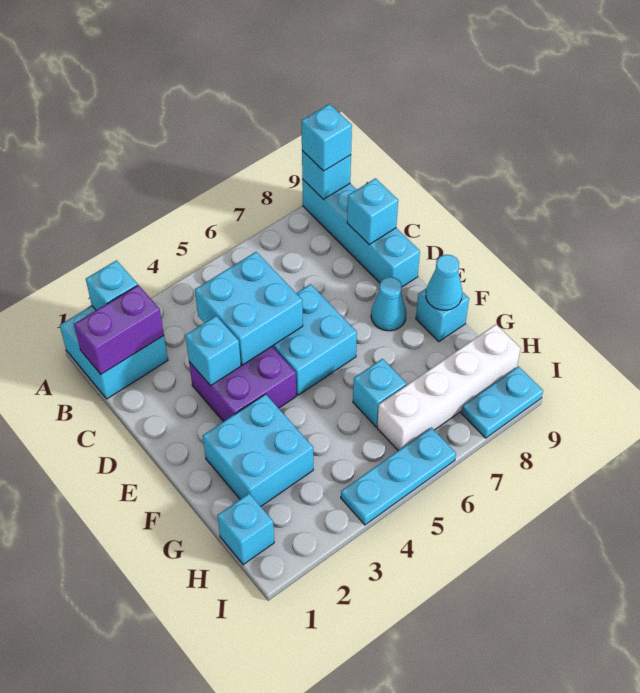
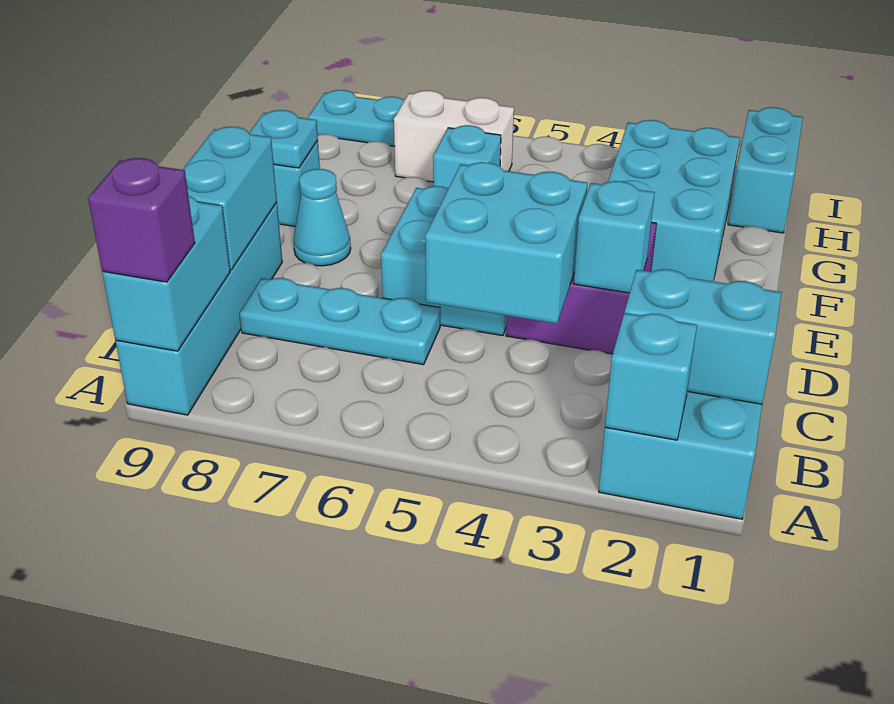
cyan brick A9 level 2 -> cyan brick A9:B9 level 2
cyan brick A9 level 3 -> purple brick A9 level 3
purple brick B1:B2 level 2 -> cyan brick B1:B2 level 2
cyan brick C9 level 2 -> cyan brick C9:D9 level 2
cyan brick F2:G3 level 1 -> cyan brick F2:H3 level 1
cyan cone F9 level 2 -> cyan plate F9 level 2
cyan brick H1 level 1 -> cyan brick H1:I1 level 1
white brick H6:H9 level 1 -> white brick H6:H7 level 1
cyan plate I4:I6 level 1 -> cyan plate C6:C8 level 1

